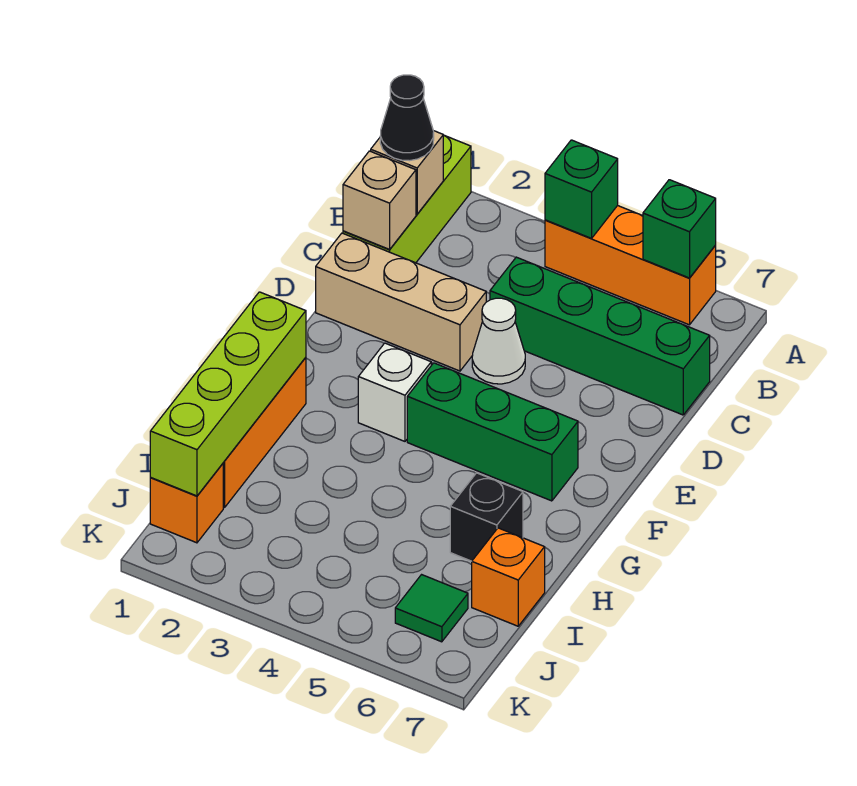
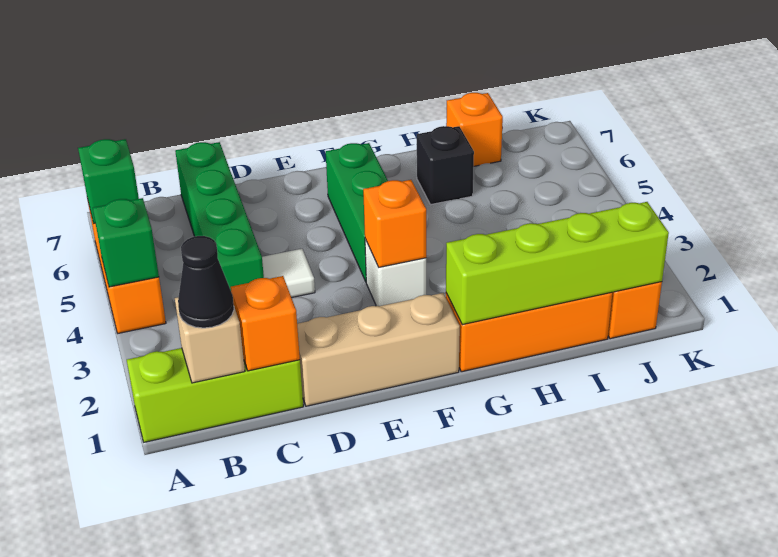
tan brick C1 level 2 -> orange brick C1 level 2
tan brick D1:D3 level 1 -> tan brick D1:F1 level 1
white cone D4 level 1 -> white tile D4 level 1
none -> orange brick F3 level 2
green tile J6 level 1 -> none

